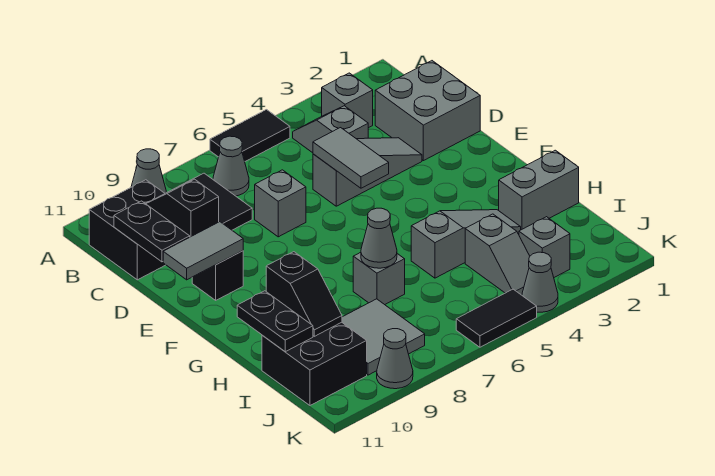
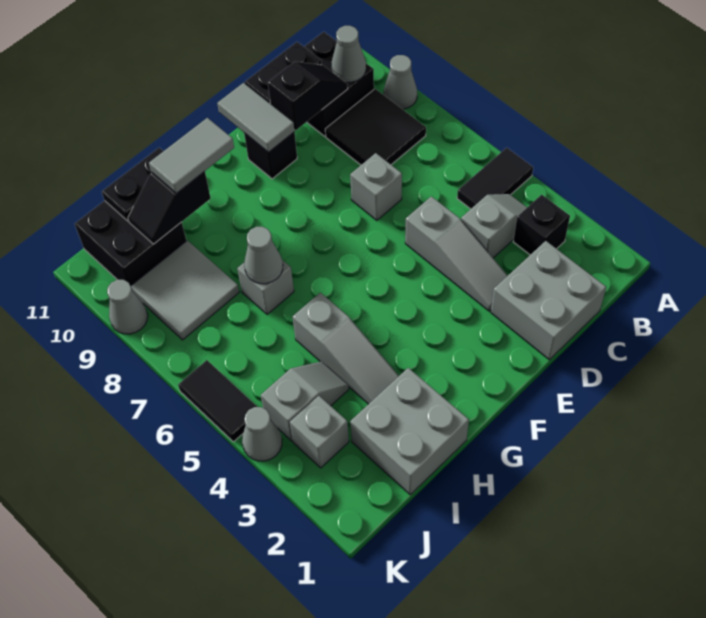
black tile A5:A6 level 1 -> black tile A5:B5 level 1
grey brick B3 level 1 -> black brick B3 level 1
grey cone B7 level 1 -> grey cone B10 level 2
grey tile D5:E5 level 2 -> grey tile G10:H10 level 3
grey brick H1:H2 level 1 -> grey brick H1:I2 level 1
grey slope I4:J4 level 1 top I -> grey slope I4:J4 level 1 top J

